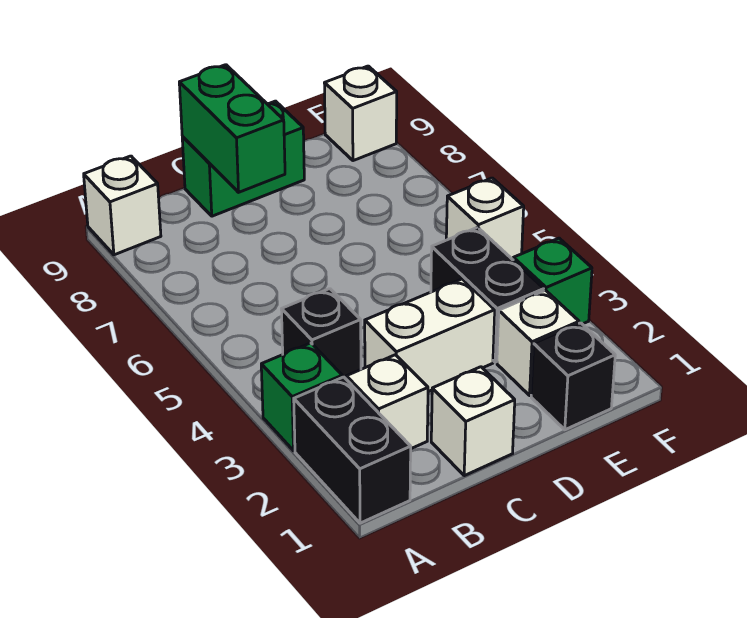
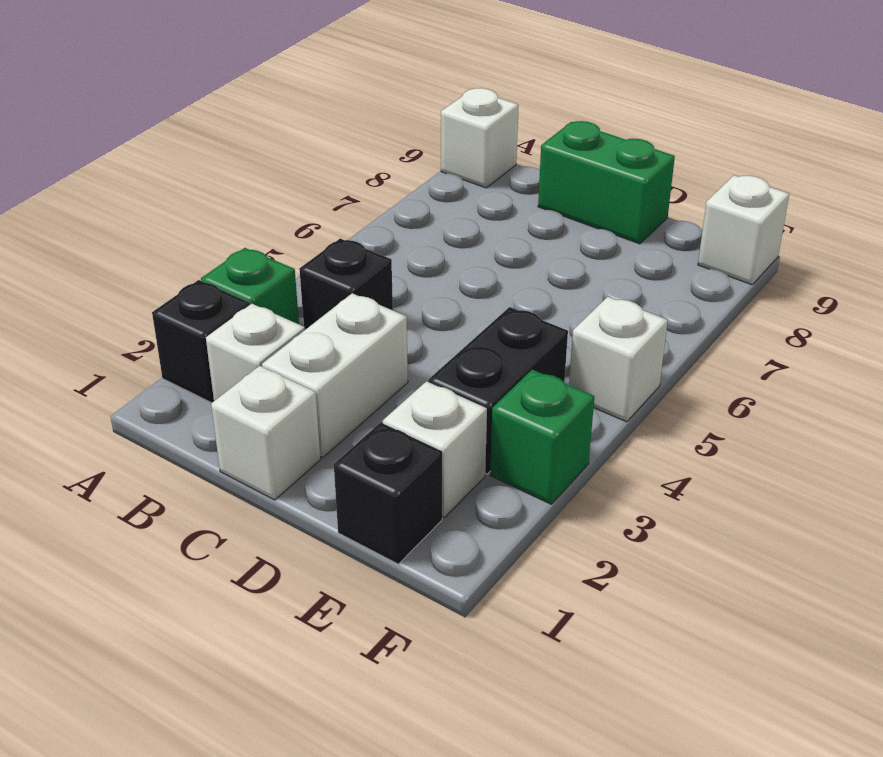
black brick A1:A2 level 1 -> black brick A2 level 1
white brick C3:D3 level 1 -> white brick C2:C3 level 1
green brick C8:C9 level 2 -> none

